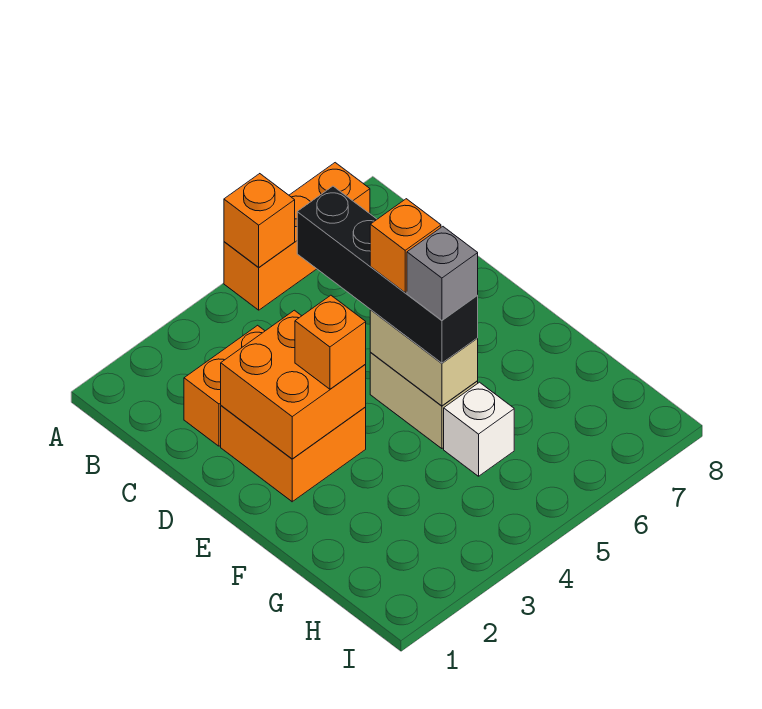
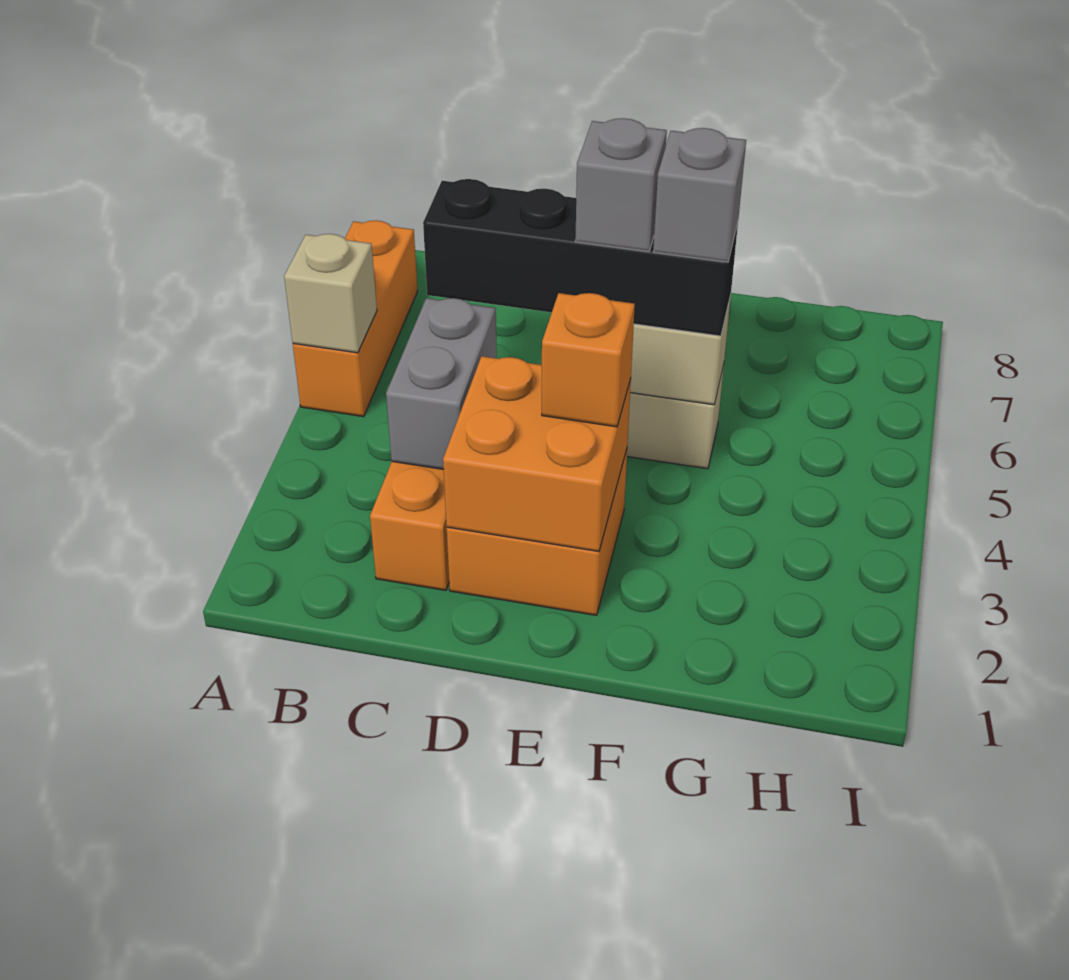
orange brick A5 level 2 -> tan brick A5 level 2
none -> grey brick C3:C4 level 2
orange brick E5 level 4 -> grey brick E5 level 4
white brick G5 level 1 -> none

